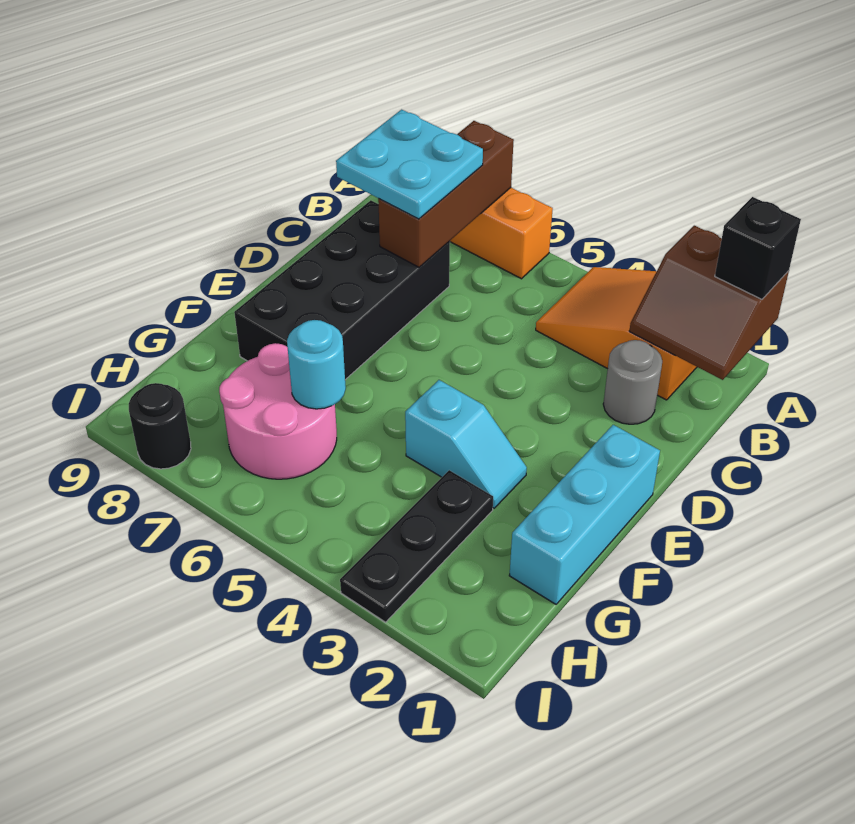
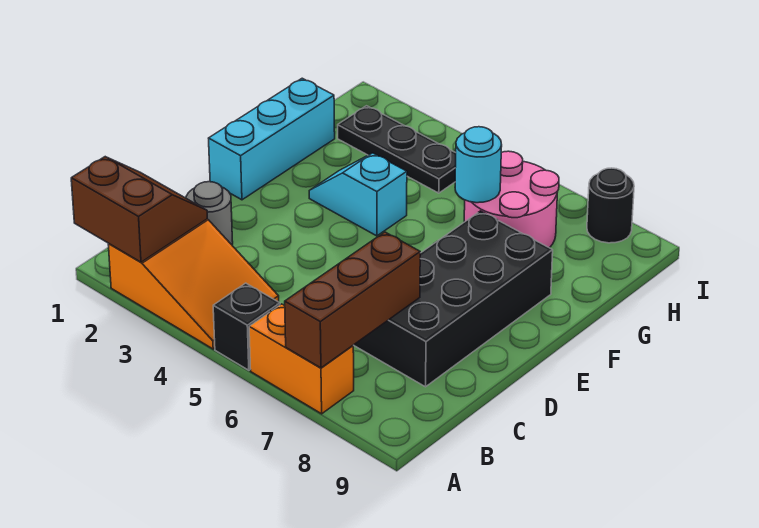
black brick A1 level 3 -> black brick A5 level 1
cyan plate B7:C8 level 3 -> none
black plate G3:I3 level 1 -> black plate H2:H4 level 1

